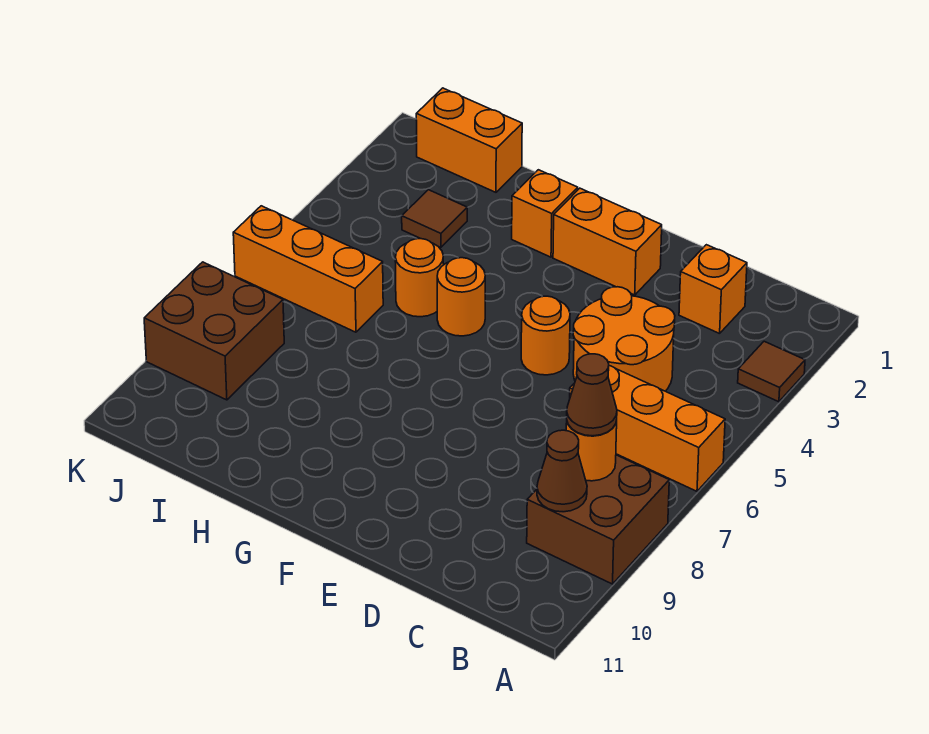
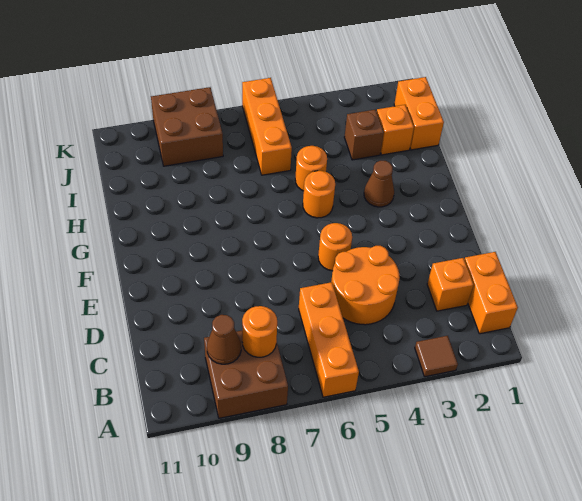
brown cone B8 level 3 -> brown cone G3 level 1
orange brick E2:F2 level 1 -> orange brick B1:C1 level 1
orange brick G2 level 1 -> orange brick I2 level 1
brown tile I3 level 1 -> brown brick I3 level 1

